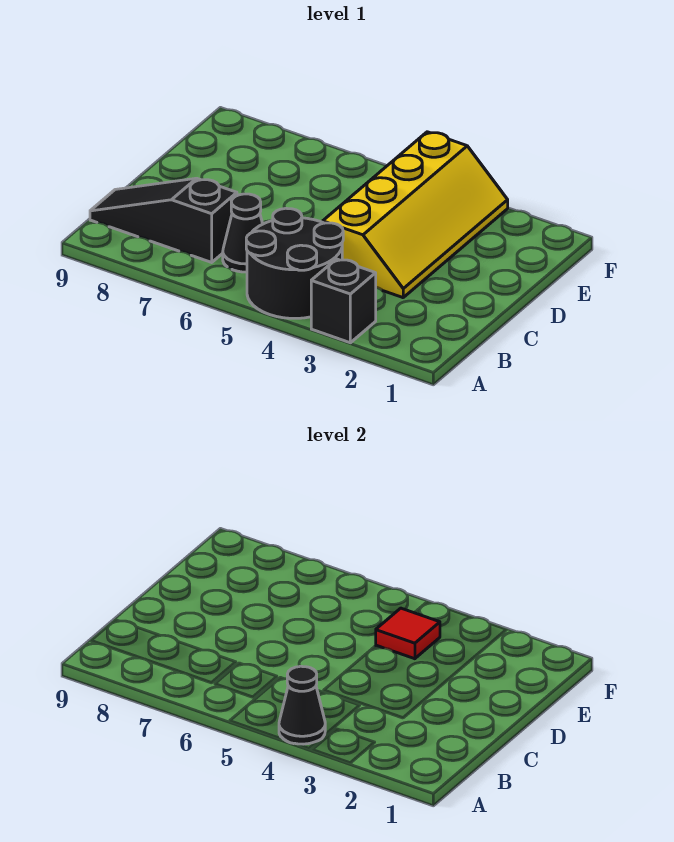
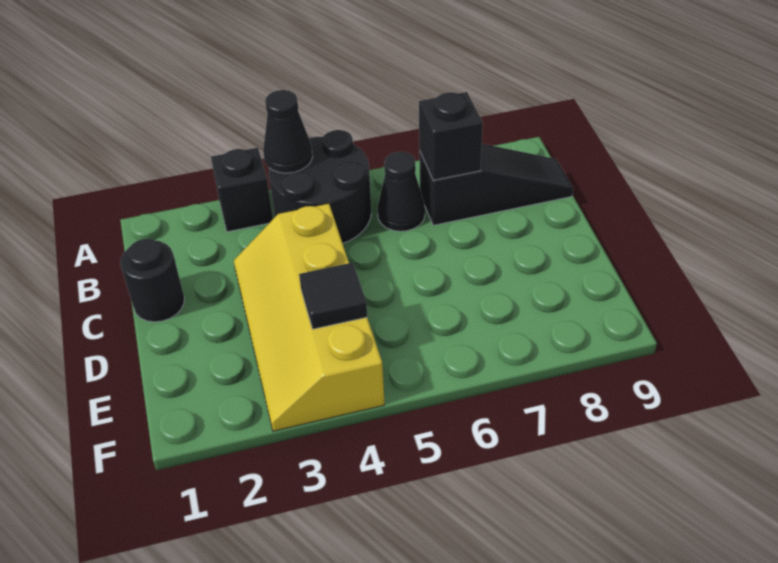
none -> black brick B7 level 2
none -> black round brick C1 level 1
red tile E4 level 2 -> black tile E4 level 2

